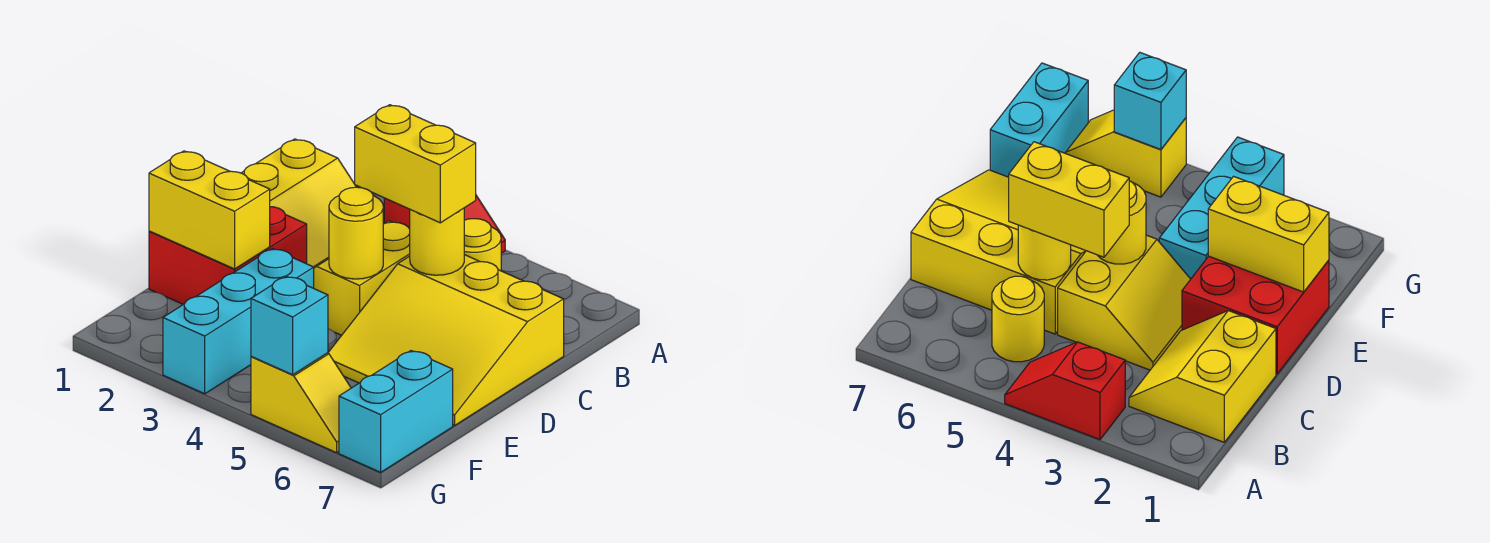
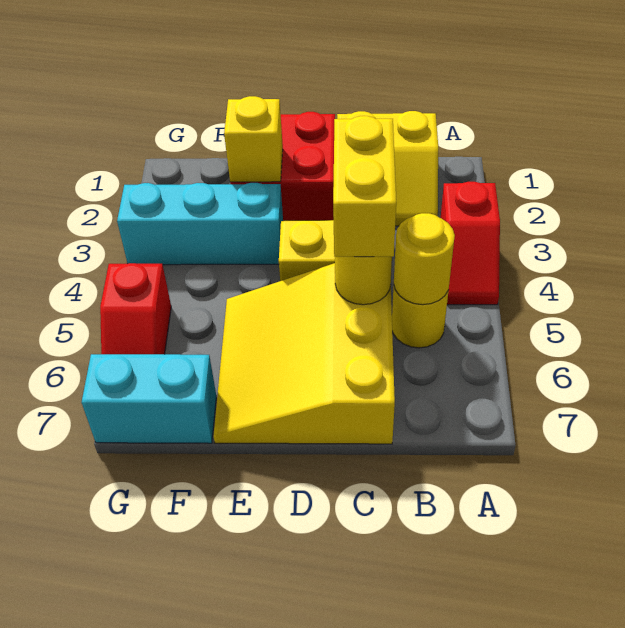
yellow round brick D4 level 2 -> yellow round brick B5 level 2
yellow brick E1:E2 level 2 -> yellow brick E2 level 2
yellow slope G5:G6 level 1 top 5 -> red slope G5:G6 level 1 top 5
cyan brick G5 level 2 -> none

